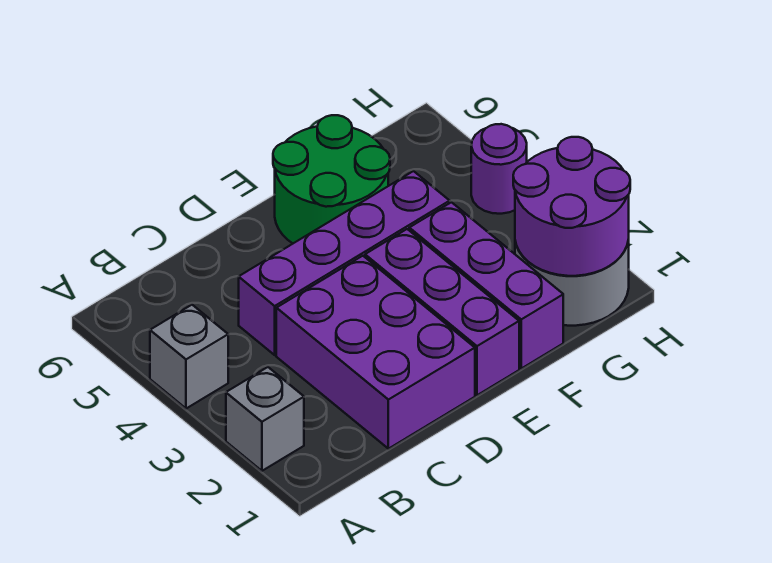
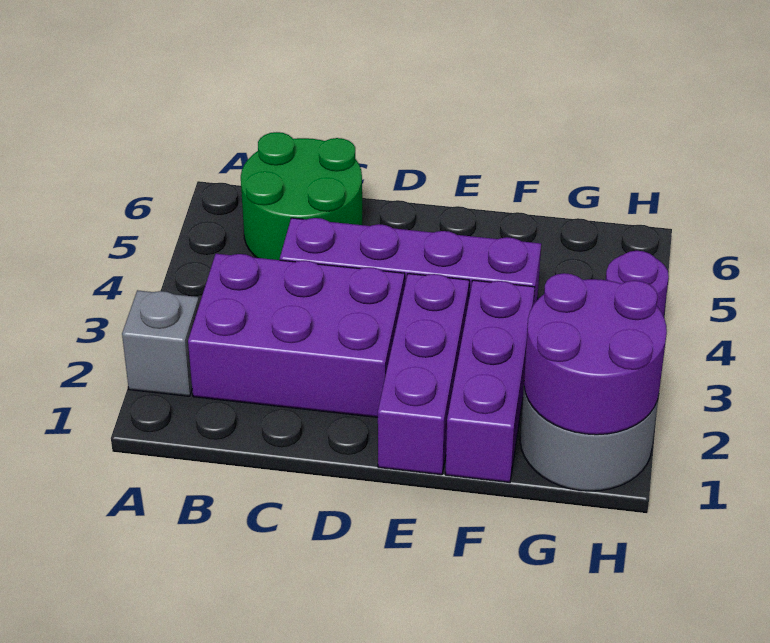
grey brick A4 level 1 -> none
purple brick C1:D3 level 1 -> purple brick B2:D3 level 1
green round brick E5:F6 level 1 -> green round brick B5:C6 level 1

